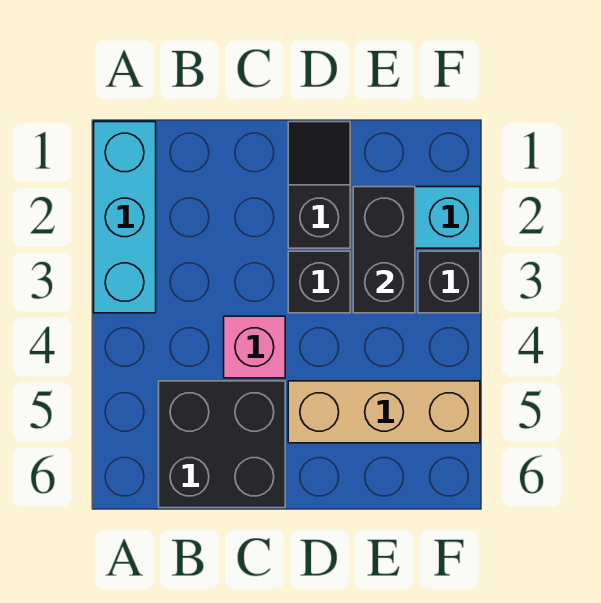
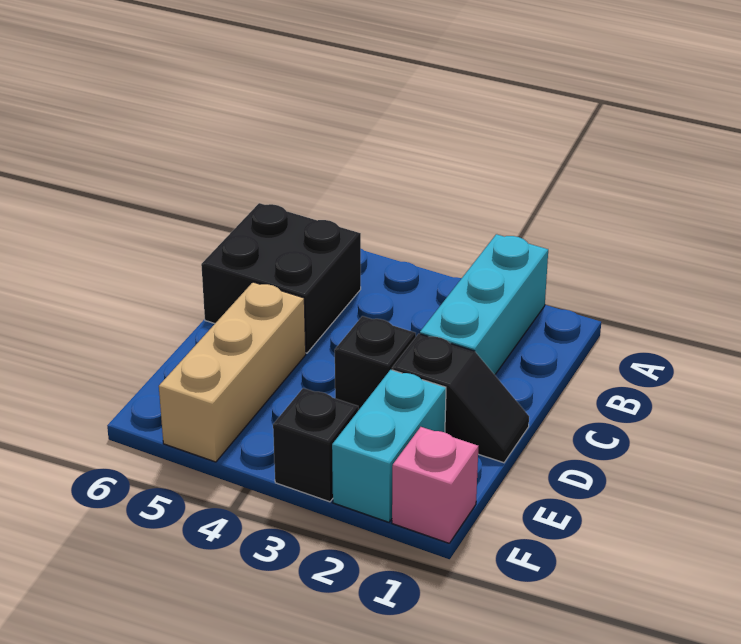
cyan brick A1:A3 level 1 -> cyan brick A2:C2 level 1
pink brick C4 level 1 -> pink brick F1 level 1
black brick E2:E3 level 2 -> none

